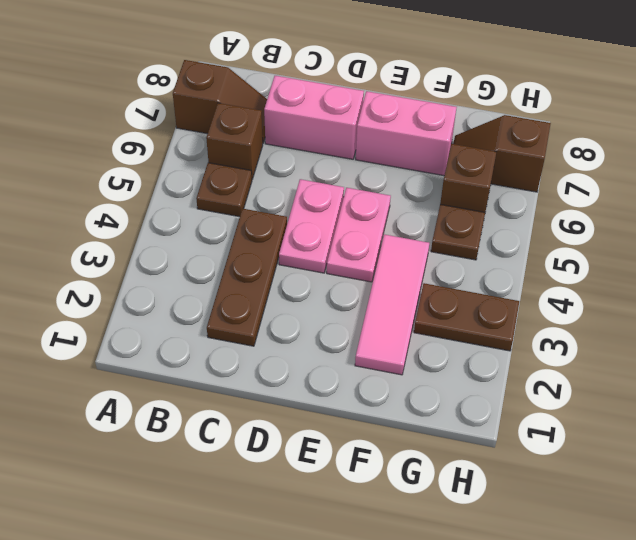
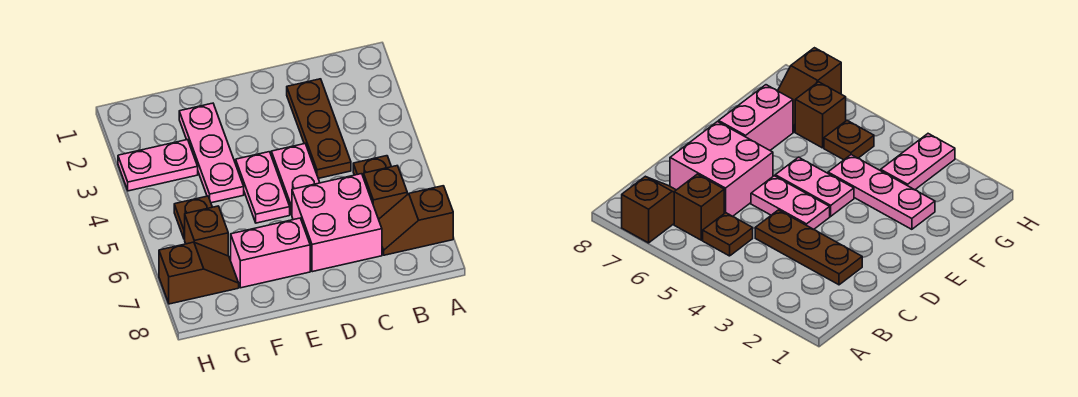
pink brick C7:D7 level 1 -> pink brick C6:D7 level 1
pink tile F2:F4 level 1 -> pink plate F2:F4 level 1
brown plate G3:H3 level 1 -> pink plate G3:H3 level 1

